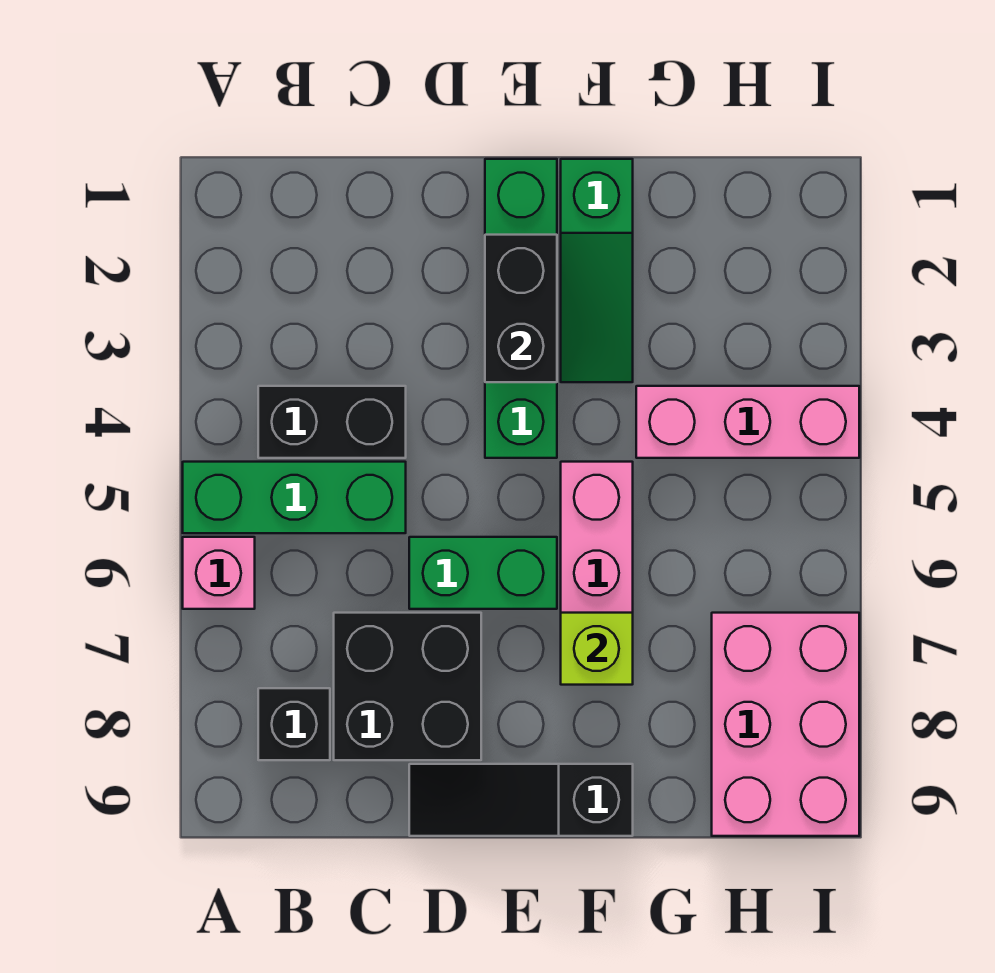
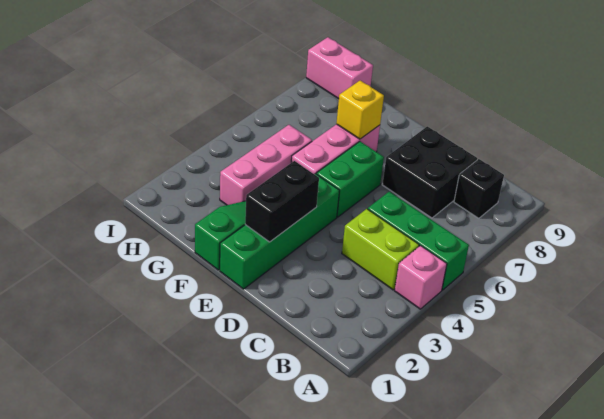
pink brick A6 level 1 -> pink brick A4 level 1
black brick B4:C4 level 1 -> lime brick B4:C4 level 1
green brick D6:E6 level 1 -> green brick E5:E6 level 1
black slope D9:F9 level 1 top F -> none
lime brick F7 level 2 -> yellow brick F7 level 2
pink brick G4:I4 level 1 -> pink brick G3:G5 level 1
pink brick H7:I9 level 1 -> pink brick H9:I9 level 1

